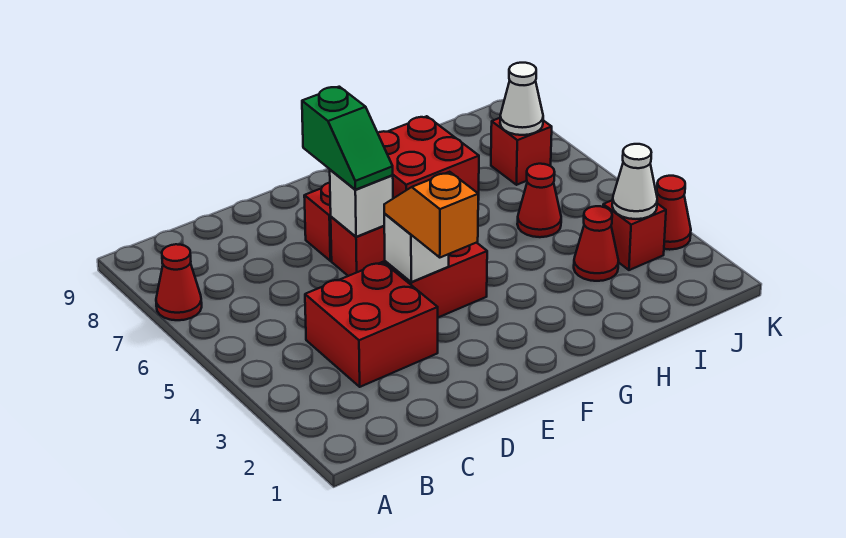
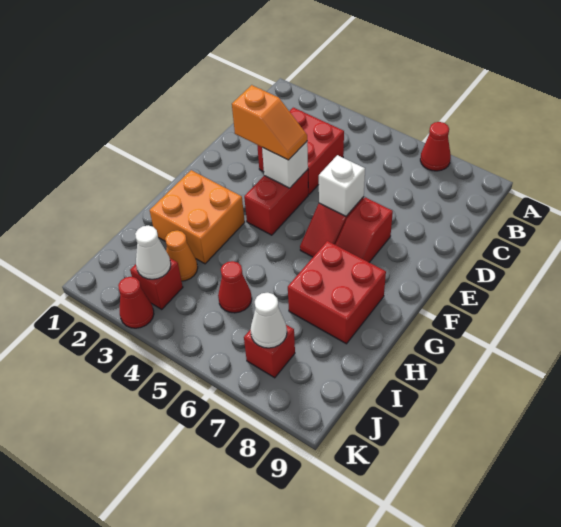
green slope E6:E7 level 3 top 7 -> none
none -> orange brick G2:H3 level 1
red cone I3 level 1 -> orange cone I3 level 1

